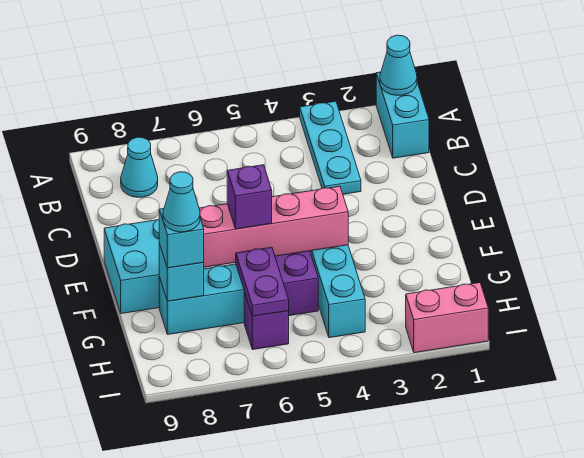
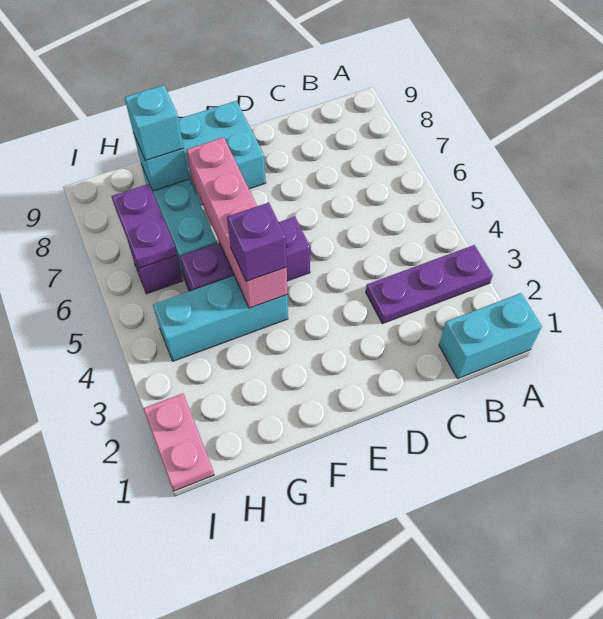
cyan cone A1 level 2 -> none
cyan plate A3:C3 level 1 -> purple plate A3:C3 level 1
cyan cone B8 level 1 -> none
purple brick F6 level 3 -> purple brick F4 level 3
purple plate G6:H6 level 2 -> purple plate H6:H7 level 2
cyan cone G8 level 4 -> none
pink brick I1:I2 level 1 -> pink plate I1:I2 level 1

